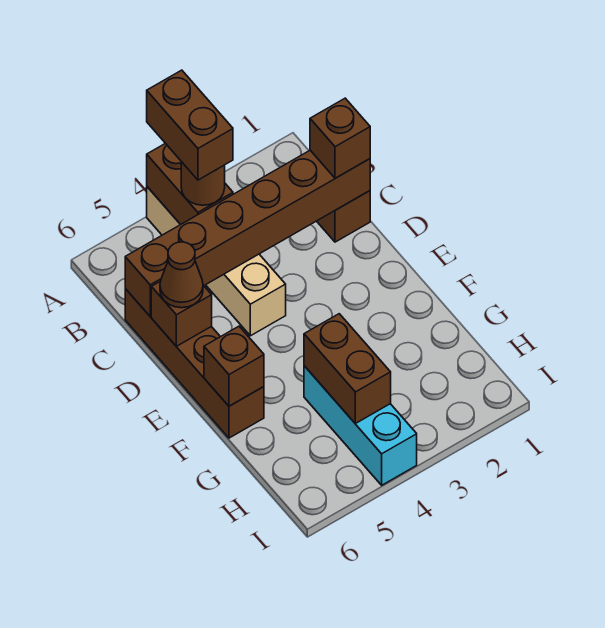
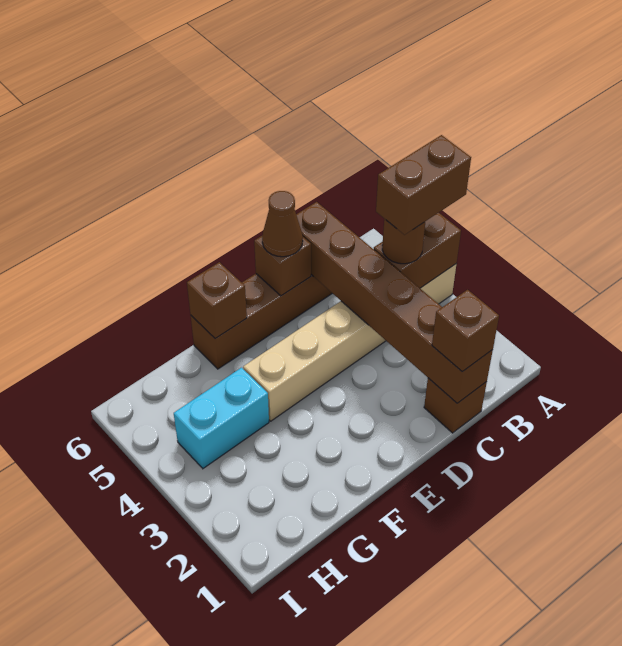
tan brick A4:D4 level 1 -> tan brick A4:F4 level 1
cyan brick G4:I4 level 1 -> cyan brick G4:H4 level 1
brown brick G4:H4 level 2 -> none

